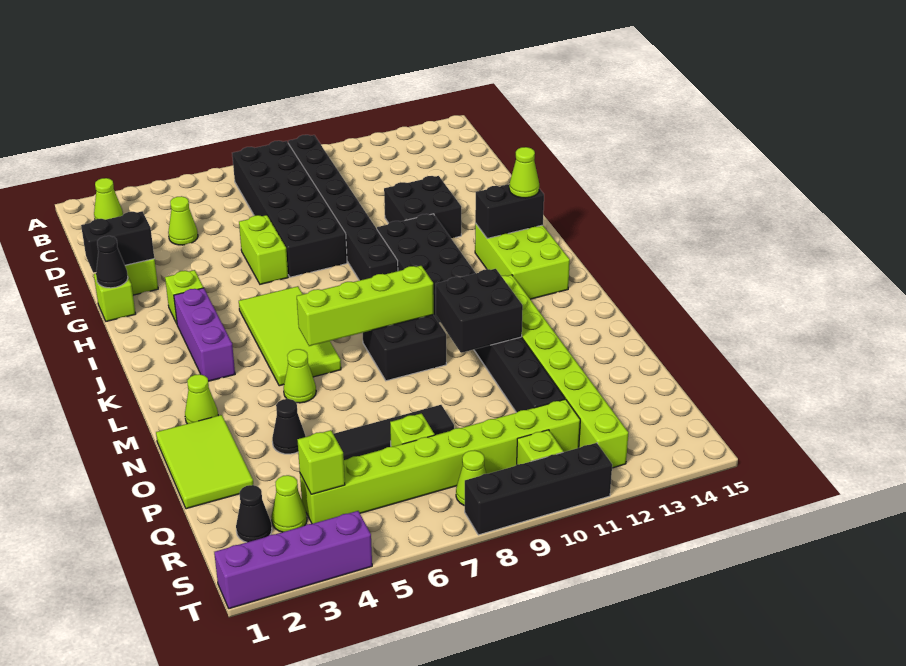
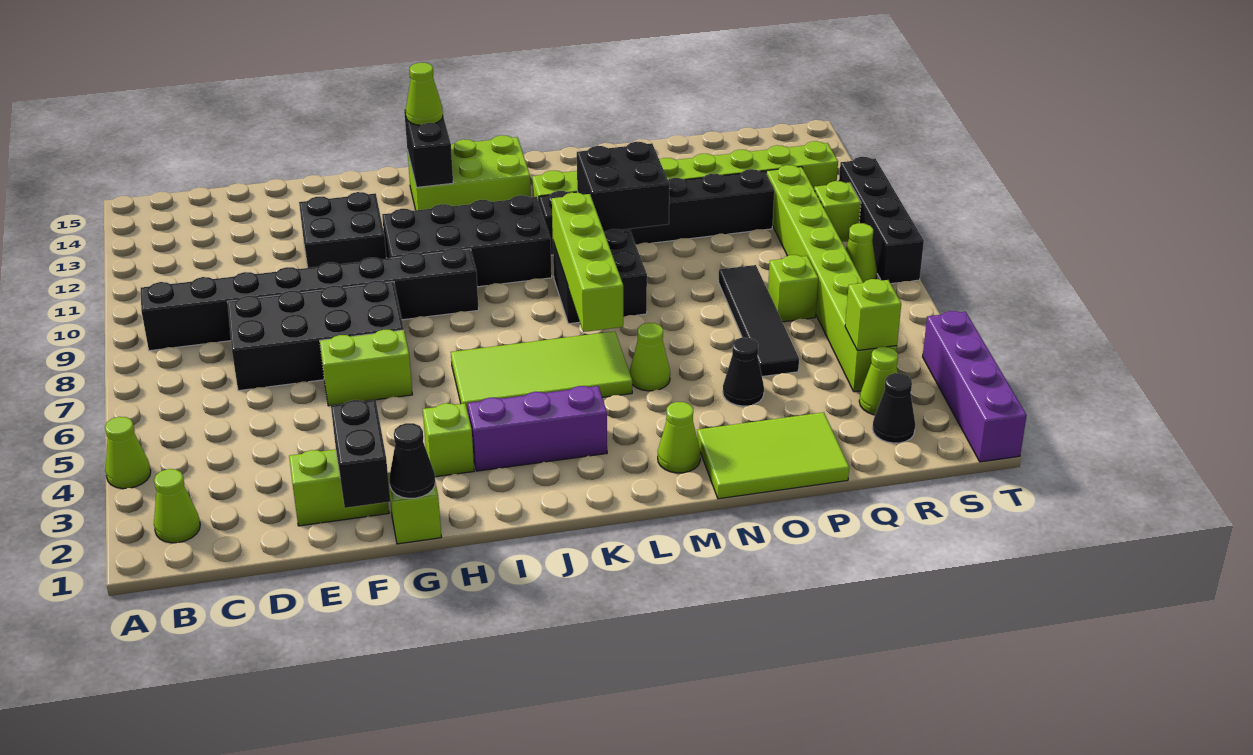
black brick B7:G8 level 1 -> black brick D7:G8 level 1
lime cone D4 level 1 -> lime cone A4 level 1

